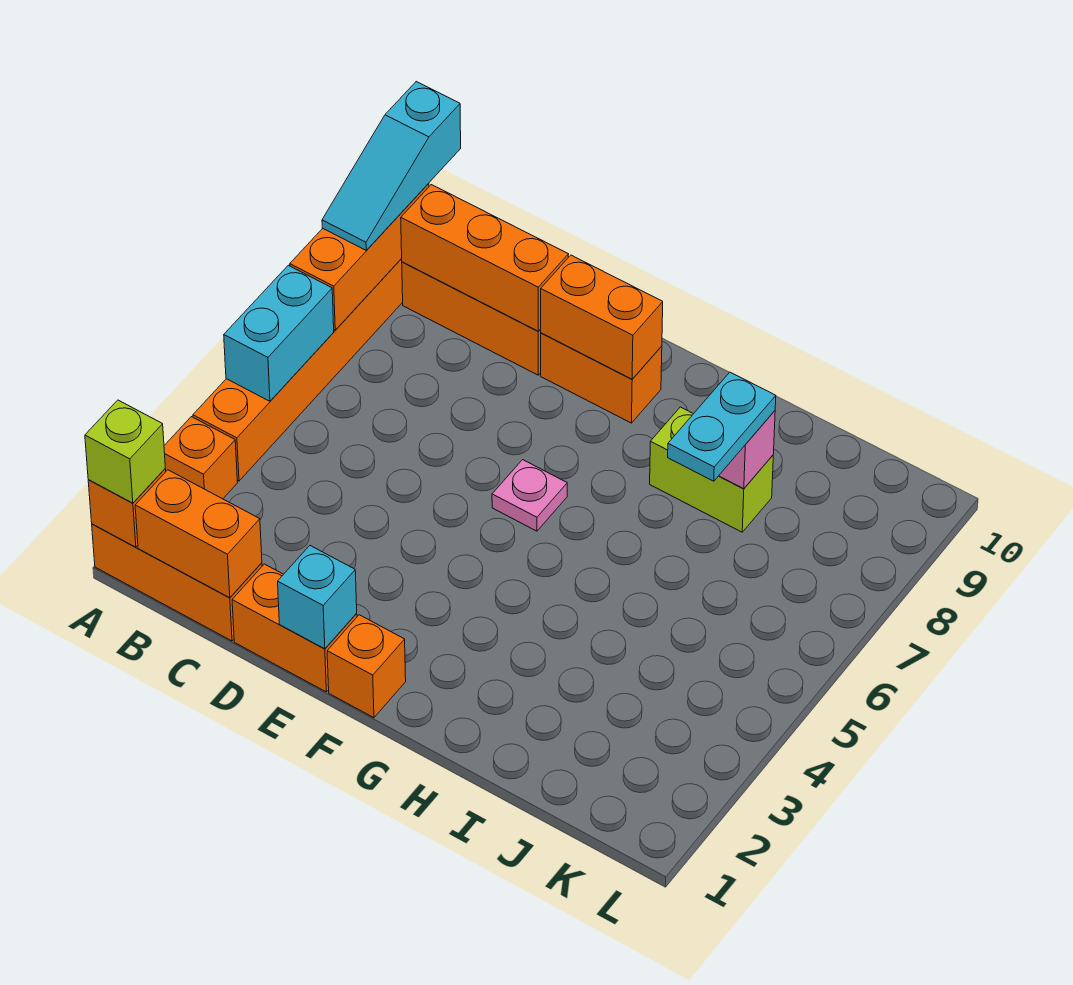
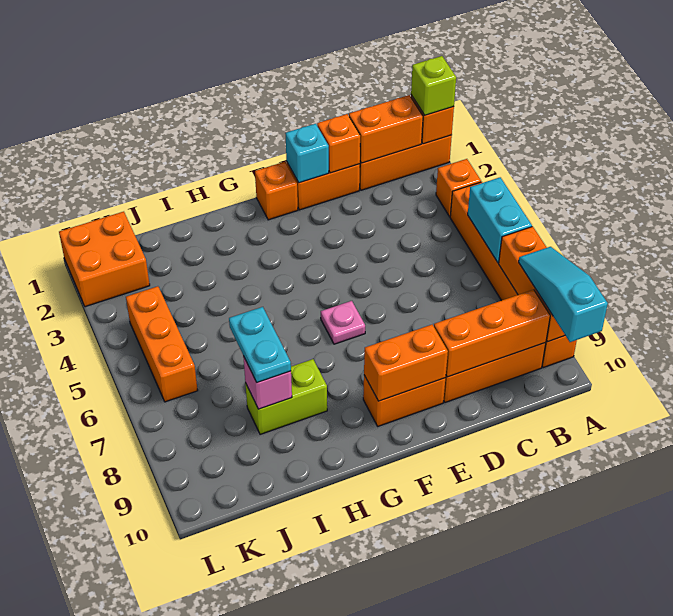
none -> orange brick D1 level 2
none -> orange brick K1:L2 level 1
none -> orange brick K4:K6 level 1

